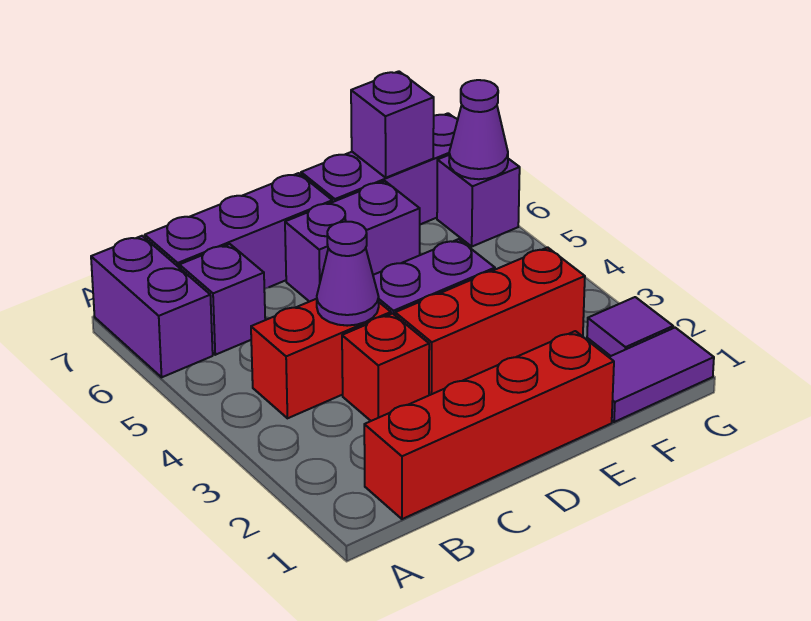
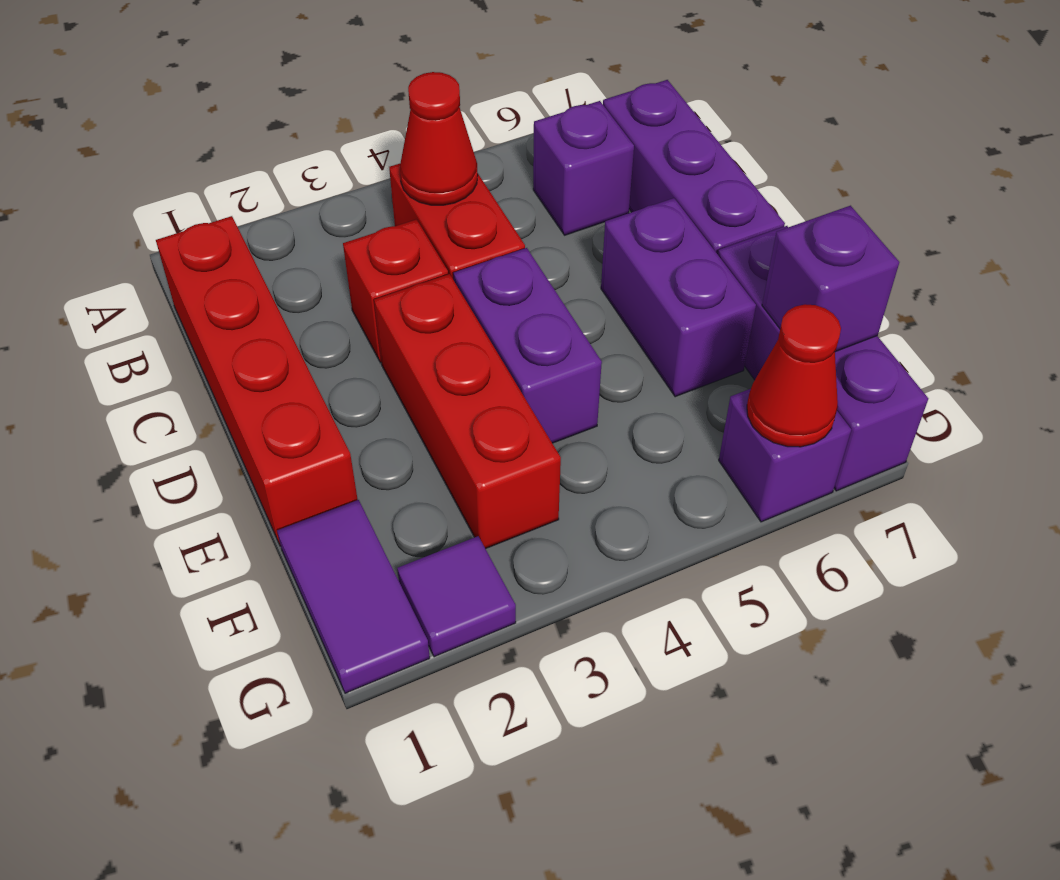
purple brick A6:A7 level 1 -> none
none -> red cone B4 level 2
purple cone C4 level 2 -> none
purple cone G6 level 2 -> red cone G6 level 2

